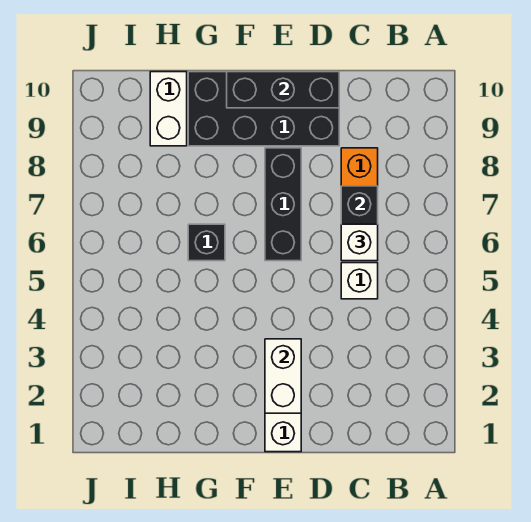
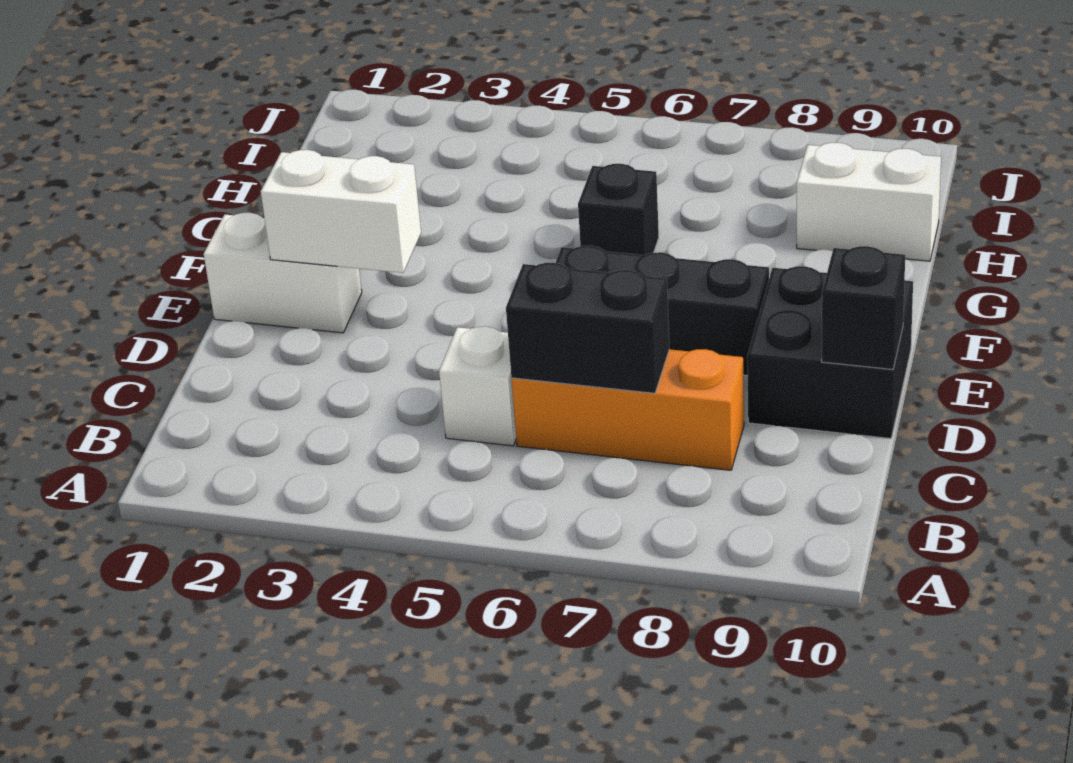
white brick C6 level 3 -> none
black brick D9:G10 level 1 -> black brick D9:E10 level 1
black brick D10:F10 level 2 -> black brick D10 level 2

